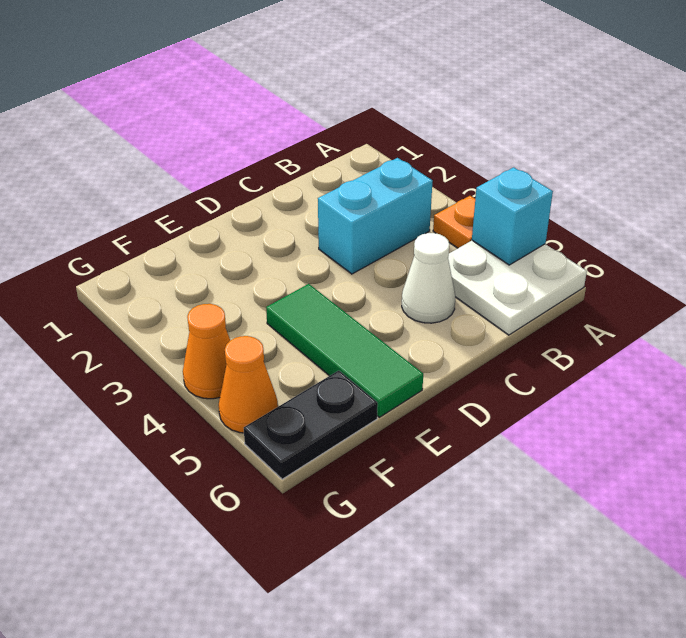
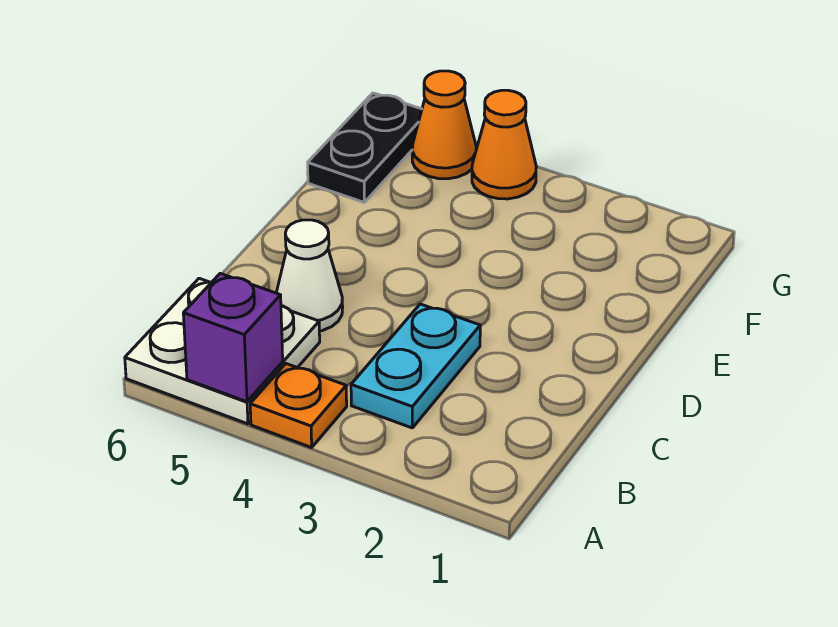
cyan brick A5 level 2 -> purple brick A5 level 2
cyan brick B3:C3 level 1 -> cyan plate B3:C3 level 1
green tile E4:E6 level 1 -> none

